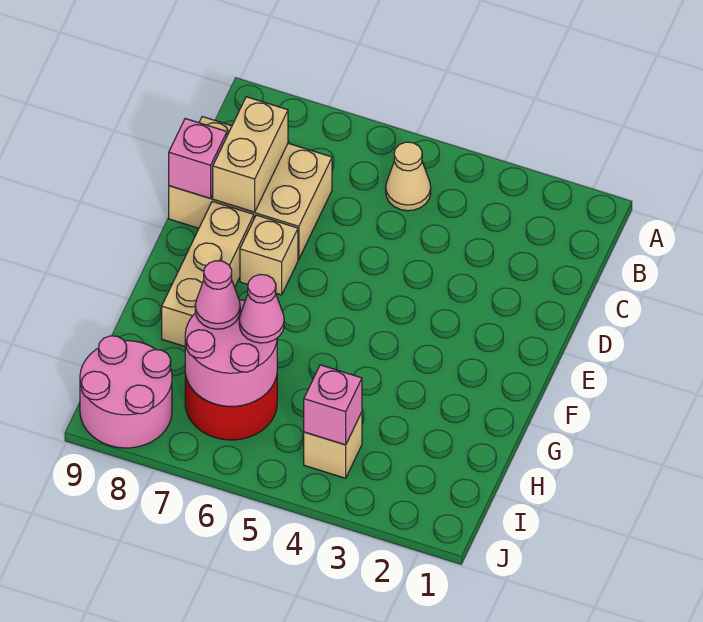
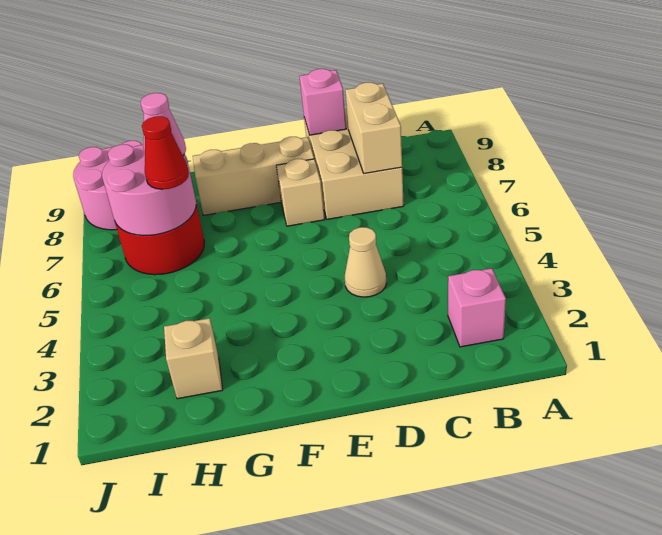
tan cone B5 level 1 -> tan cone D4 level 1
tan brick C8:D8 level 2 -> tan brick C7:C8 level 2
pink cone H6 level 3 -> red cone H6 level 3
tan brick I4 level 1 -> tan brick H2 level 1
pink brick I4 level 2 -> pink brick B2 level 1

